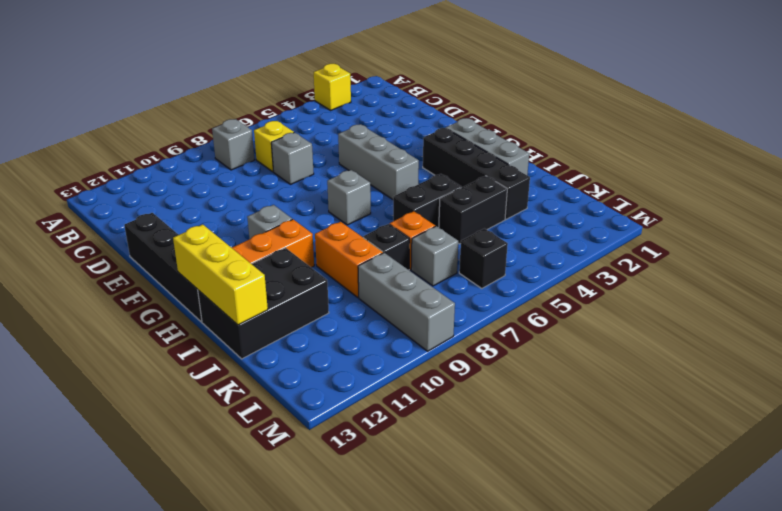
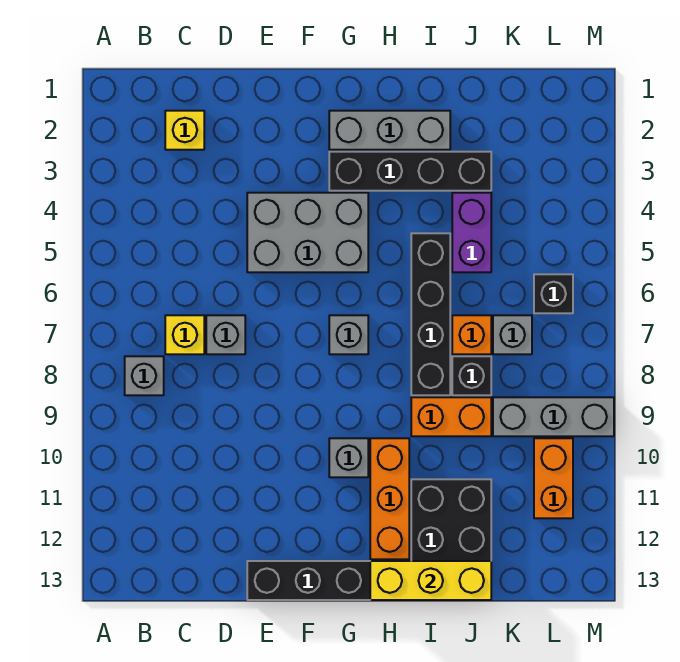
yellow brick A3 level 1 -> yellow brick C2 level 1
grey brick E5:G5 level 1 -> grey brick E4:G5 level 1
black brick I5:I6 level 1 -> black brick I5:I8 level 1
black brick J4:J5 level 1 -> purple brick J4:J5 level 1
none -> orange brick L10:L11 level 1

